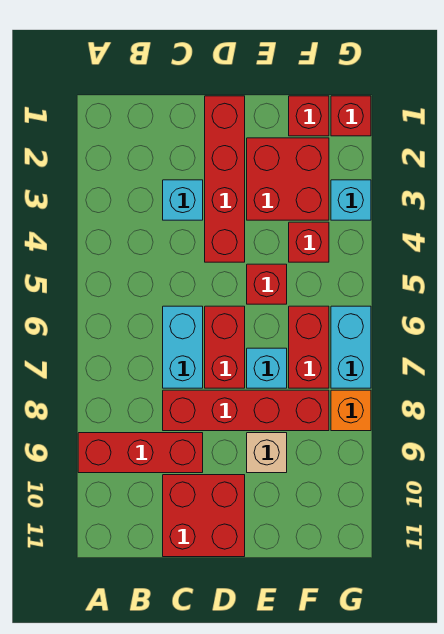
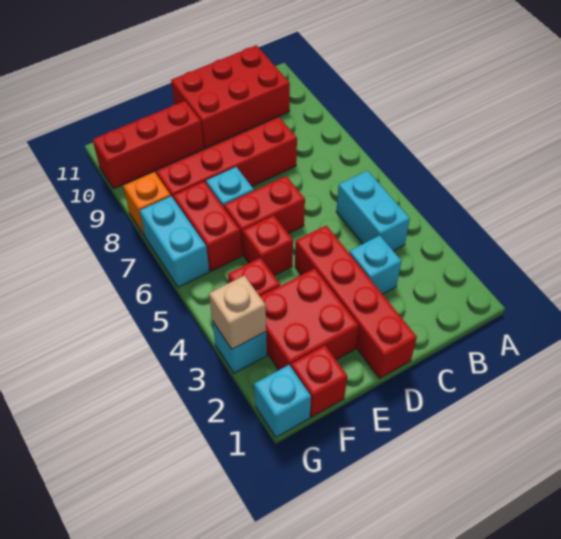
red brick A9:C9 level 1 -> red brick E10:G10 level 1
cyan brick C6:C7 level 1 -> cyan brick B4:B5 level 1
red brick C10:D11 level 1 -> red brick B10:D11 level 1
red brick D6:D7 level 1 -> red brick D6:E6 level 1
tan brick E9 level 1 -> tan brick G3 level 2
red brick G1 level 1 -> cyan brick G1 level 1

